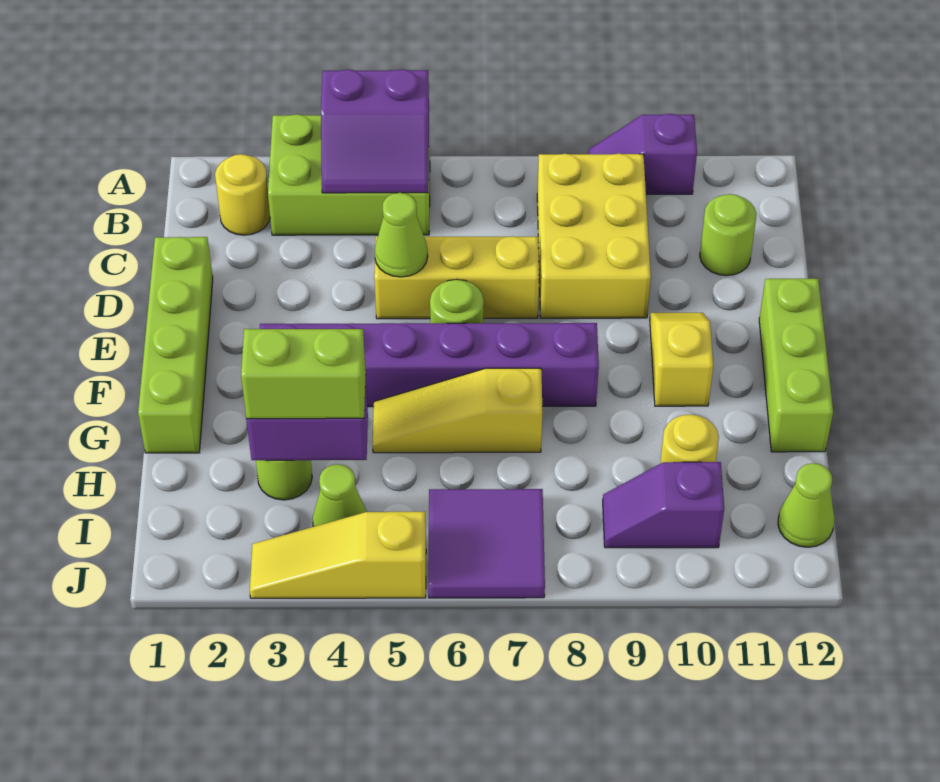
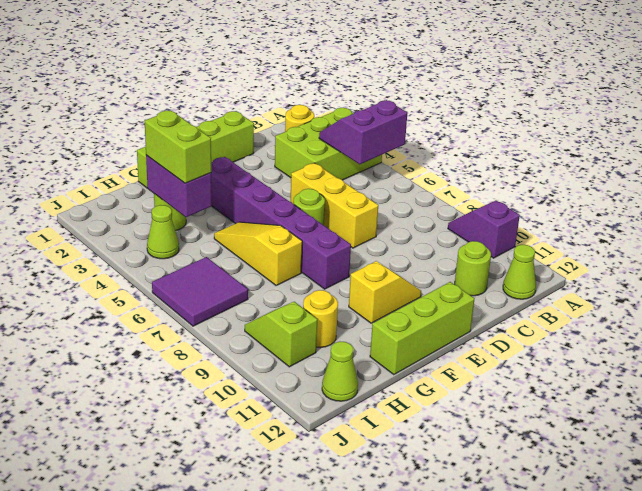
lime brick A3:B5 level 1 -> lime brick A3:C4 level 1
purple slope A4:B5 level 2 top A -> purple slope A4:B5 level 2 top 5
yellow brick B8:D9 level 1 -> none
lime cone D5 level 2 -> lime cone B12 level 1
purple slope I9:I10 level 1 top 10 -> lime slope I9:I10 level 1 top 10
yellow slope J3:J5 level 1 top 5 -> none

